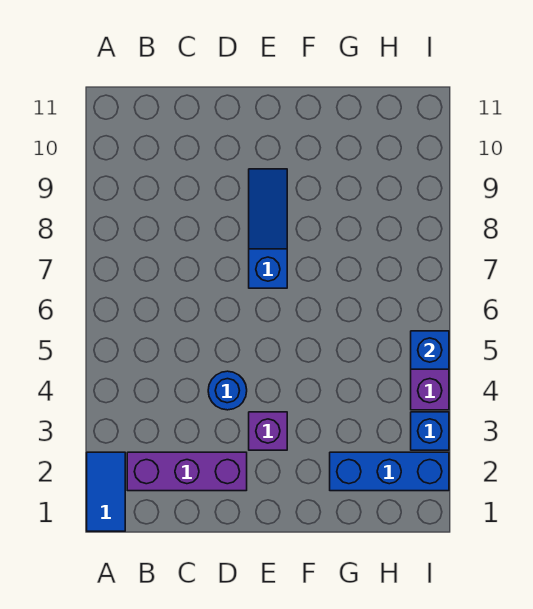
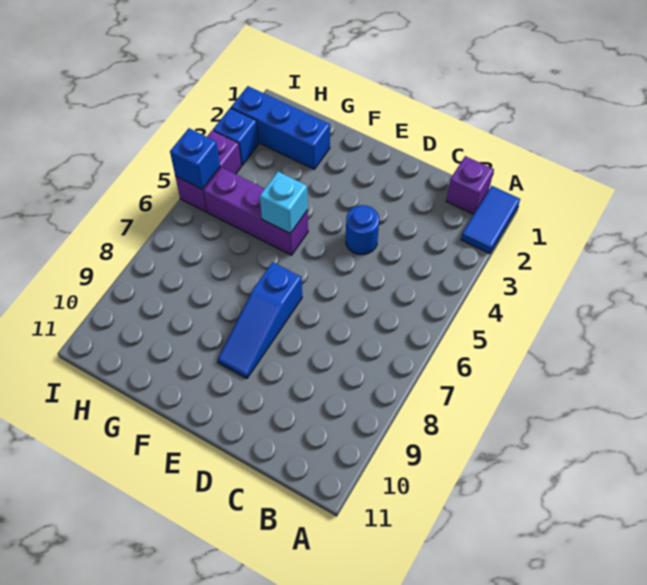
purple brick B2:D2 level 1 -> purple brick F5:H5 level 1
purple brick E3 level 1 -> purple brick B1 level 1
none -> cyan brick F5 level 2

